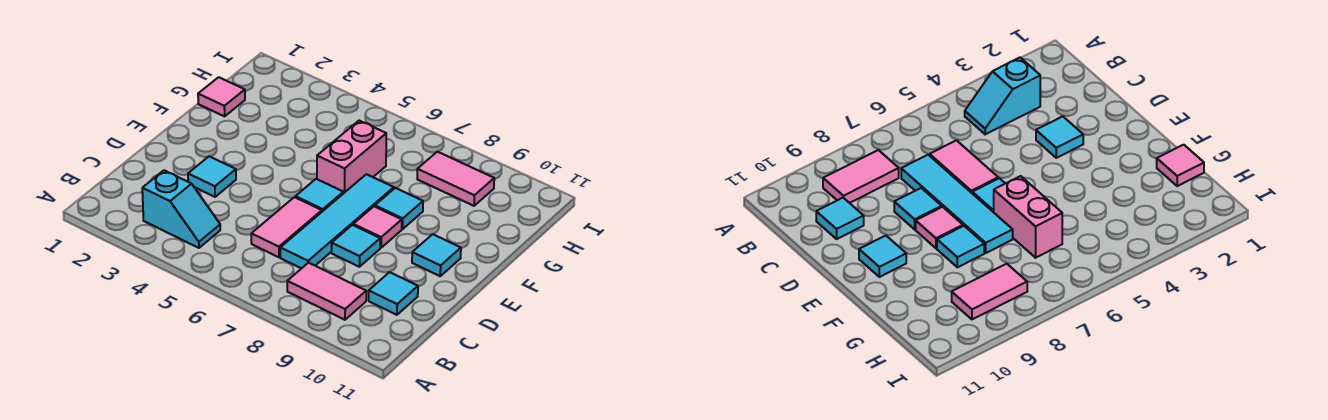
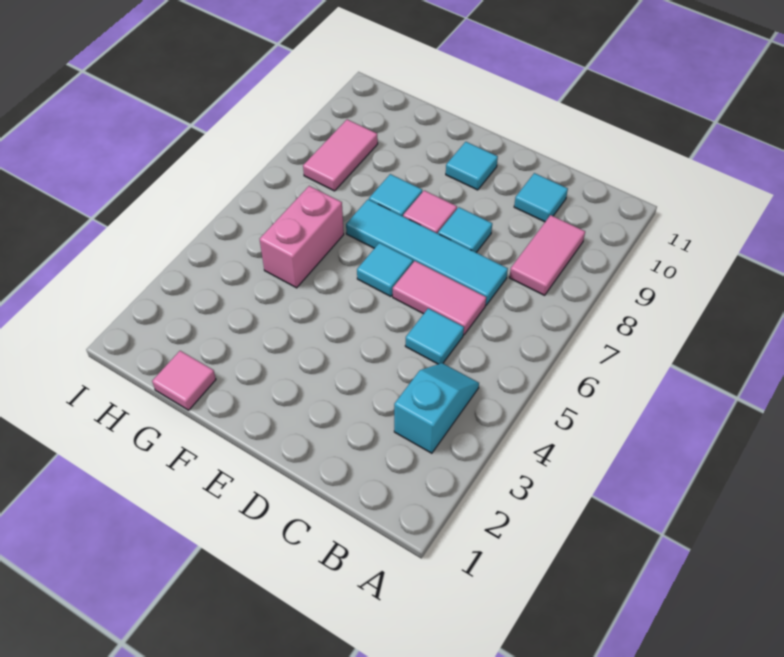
cyan tile D3 level 1 -> cyan tile C5 level 1
pink brick F6:G6 level 1 -> pink brick G5:G6 level 1

